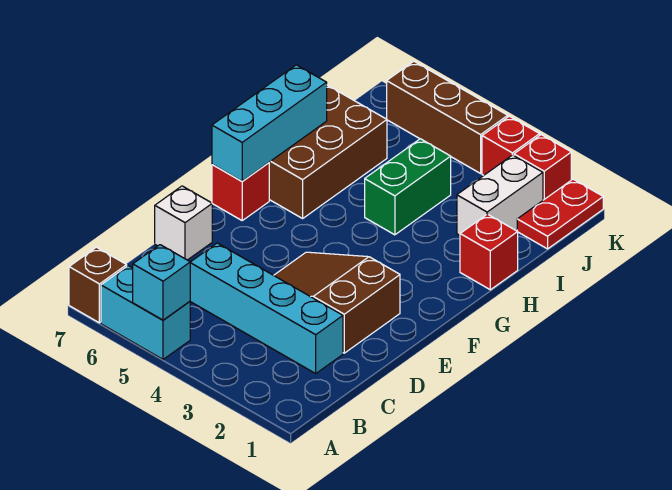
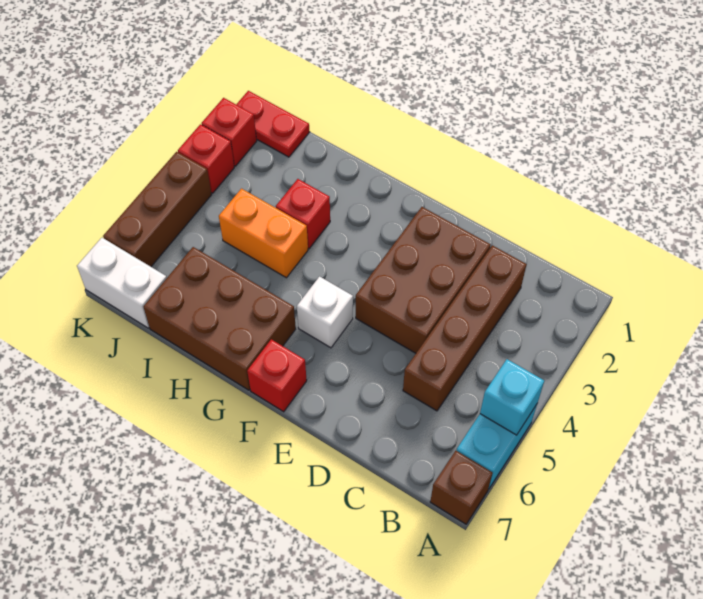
cyan brick C2:C5 level 1 -> brown brick C2:C5 level 1
brown slope D2:E4 level 1 top 2 -> brown brick D2:E4 level 1
white brick D7 level 1 -> white brick F5 level 1
cyan brick F7:H7 level 2 -> none
red brick H1 level 1 -> red brick H3 level 1
green brick H4:I4 level 1 -> orange brick H4:I4 level 1
white brick I2:J2 level 1 -> white brick J7:K7 level 1

